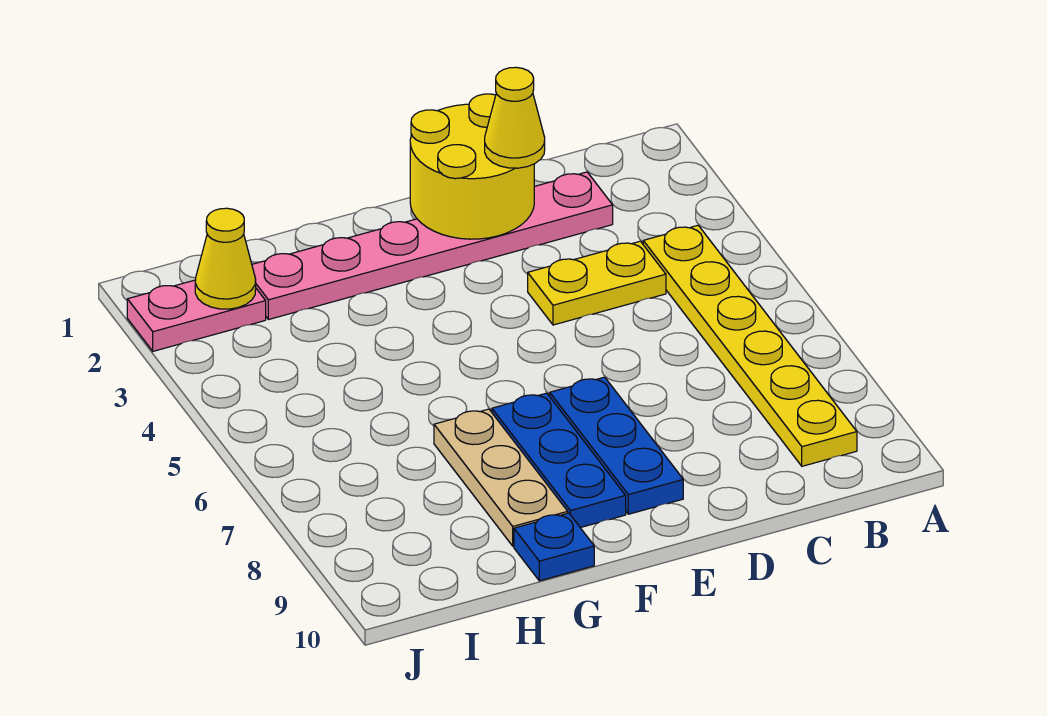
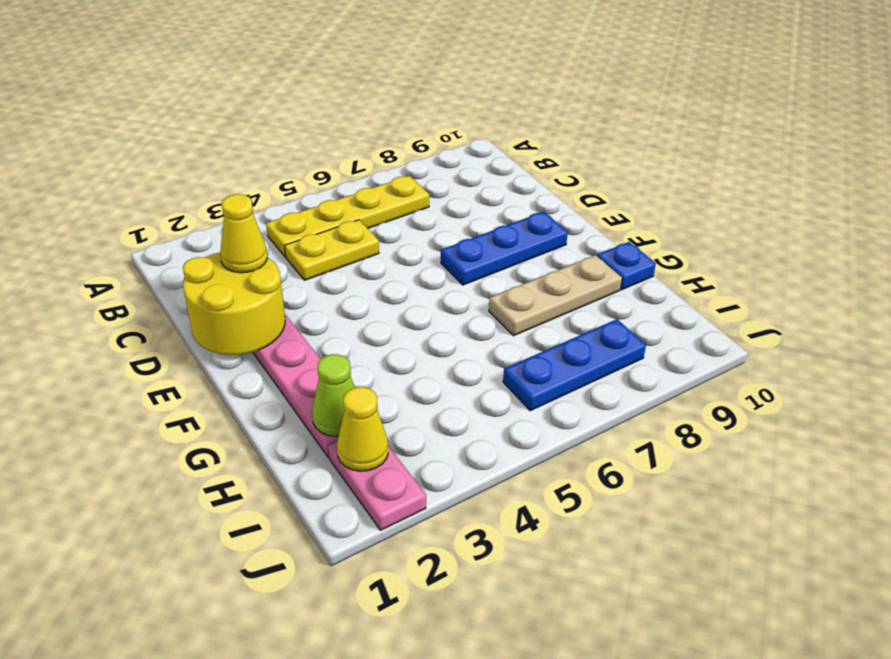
yellow plate B4:B9 level 1 -> yellow plate B4:B7 level 1
yellow plate C4:D4 level 1 -> yellow plate C4:C5 level 1
blue plate F7:F9 level 1 -> blue plate I6:I8 level 1
none -> lime cone H2 level 2

